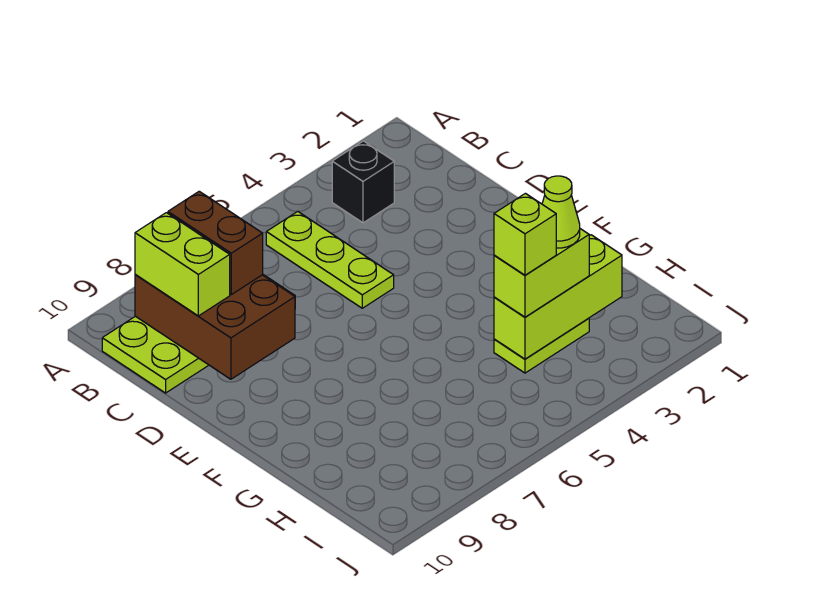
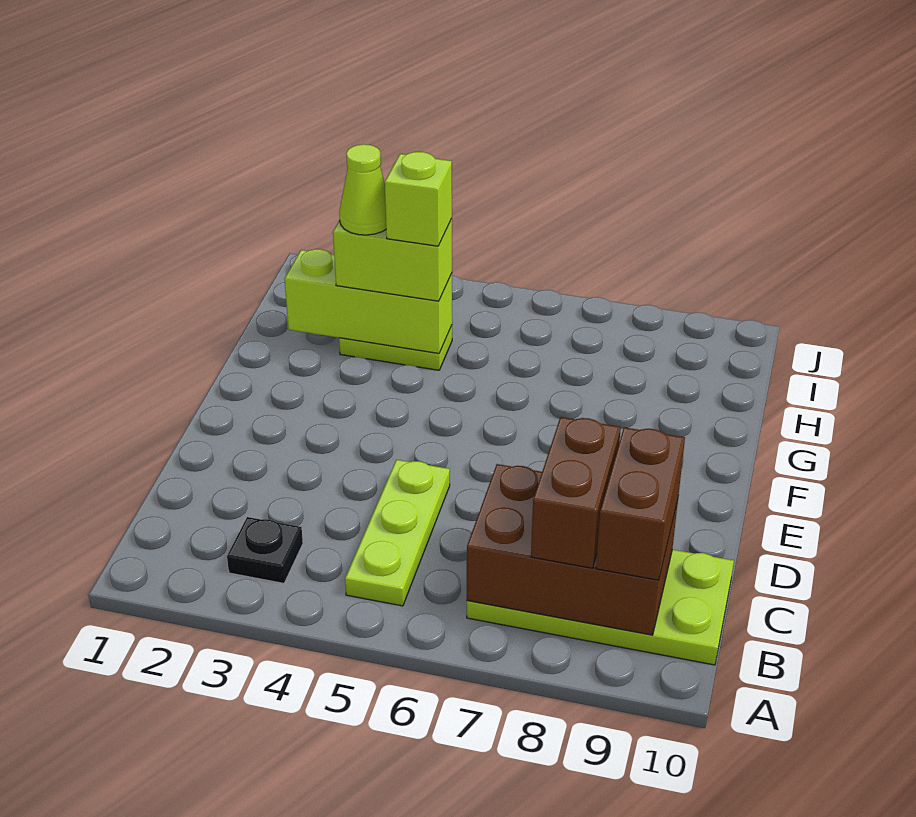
black brick B3 level 1 -> black plate B3 level 1
brown brick B8:D9 level 2 -> brown brick B7:C9 level 2
lime brick B9:C9 level 3 -> brown brick B9:C9 level 3

